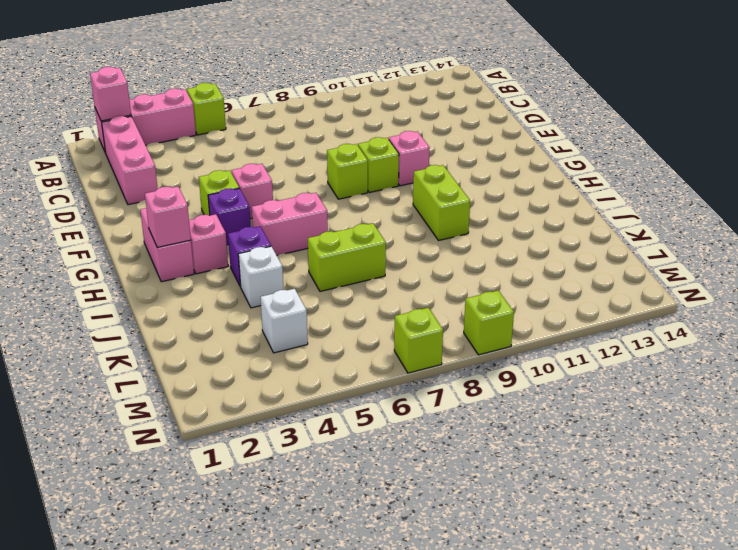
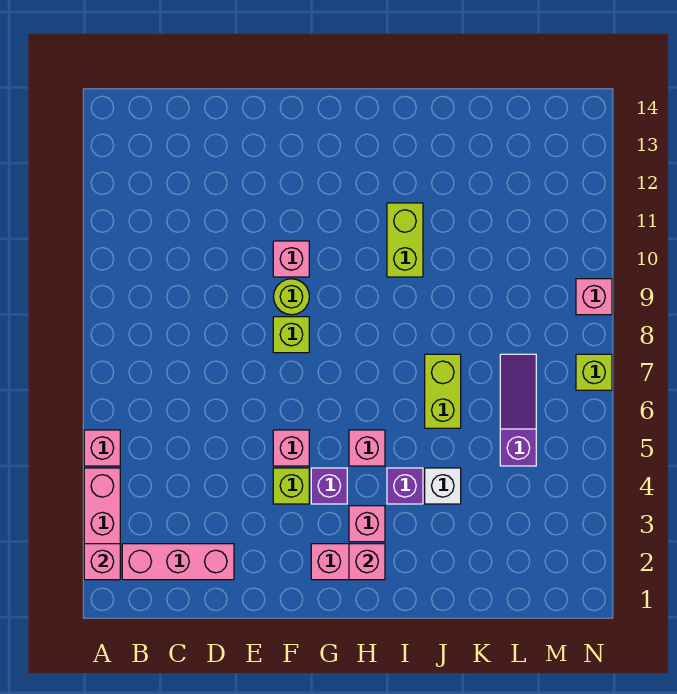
lime brick A5 level 1 -> pink brick A5 level 1
lime brick F9 level 1 -> lime round brick F9 level 1
pink brick H5:H6 level 1 -> pink brick H5 level 1
lime brick H10:I10 level 1 -> lime brick I10:I11 level 1
white brick L4 level 1 -> none
none -> purple slope L5:L7 level 1 top 5
lime brick N9 level 1 -> pink brick N9 level 1

